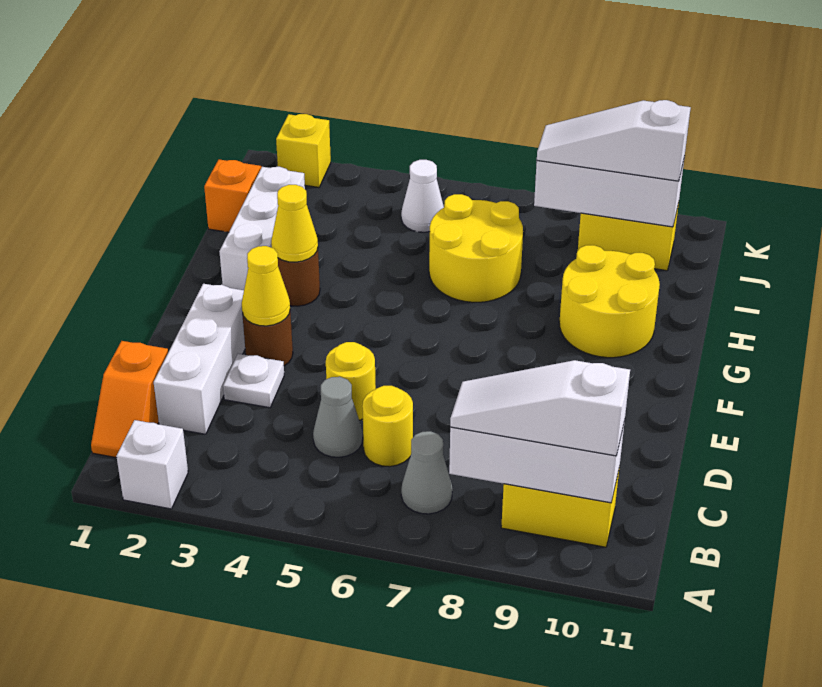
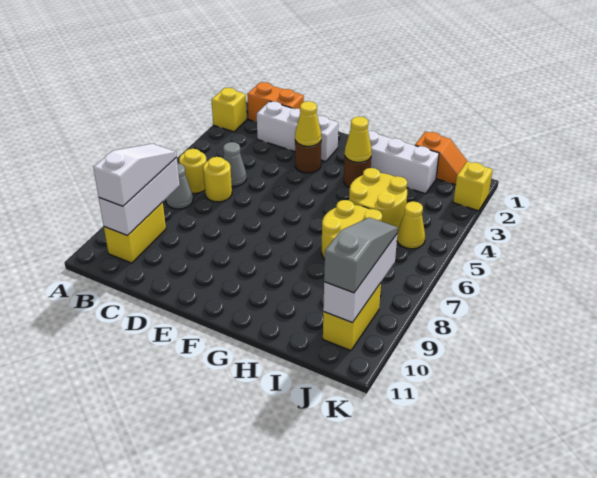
white brick A2 level 1 -> yellow brick A2 level 1
orange slope B1:C1 level 1 top C -> orange brick B1:C1 level 1
white plate D3 level 1 -> none
yellow round brick D5 level 1 -> yellow round brick B6 level 1
yellow round brick G9:H10 level 1 -> yellow round brick H4:I5 level 1
white cone J5 level 1 -> yellow cone J5 level 1
white slope J8:J10 level 3 top 10 -> grey slope J8:J10 level 3 top 10

